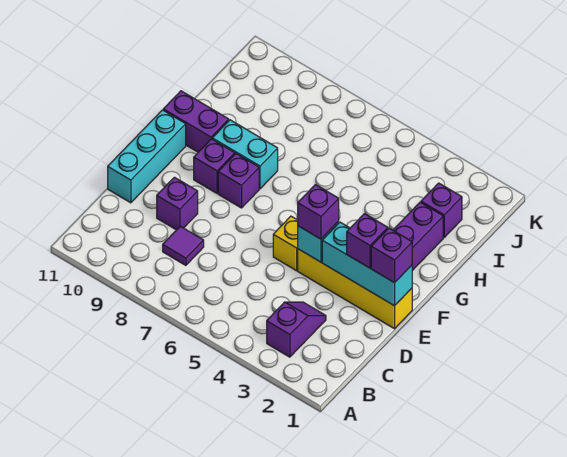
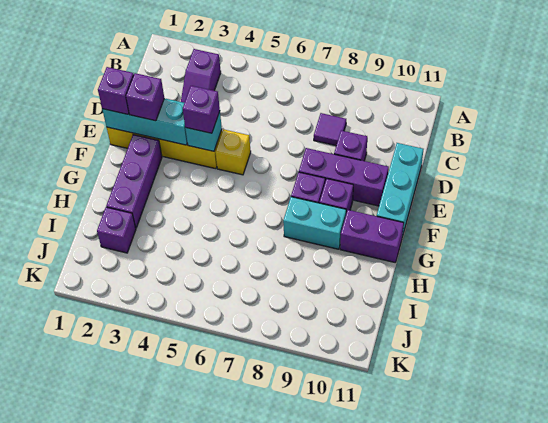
none -> purple brick E8:E10 level 1

